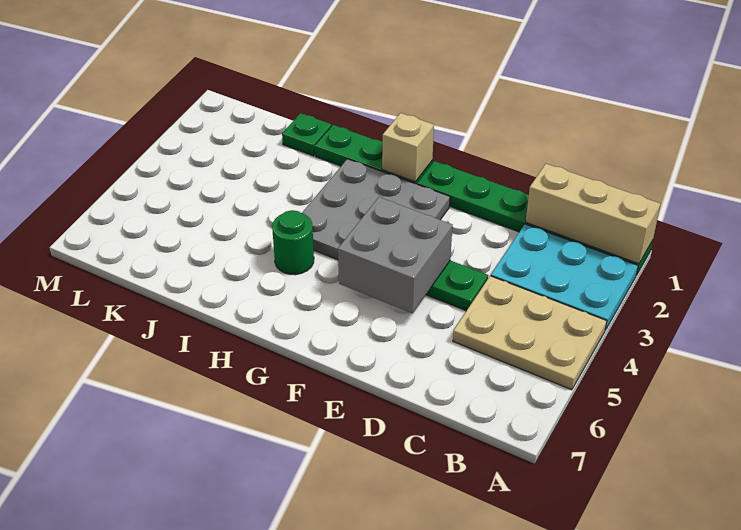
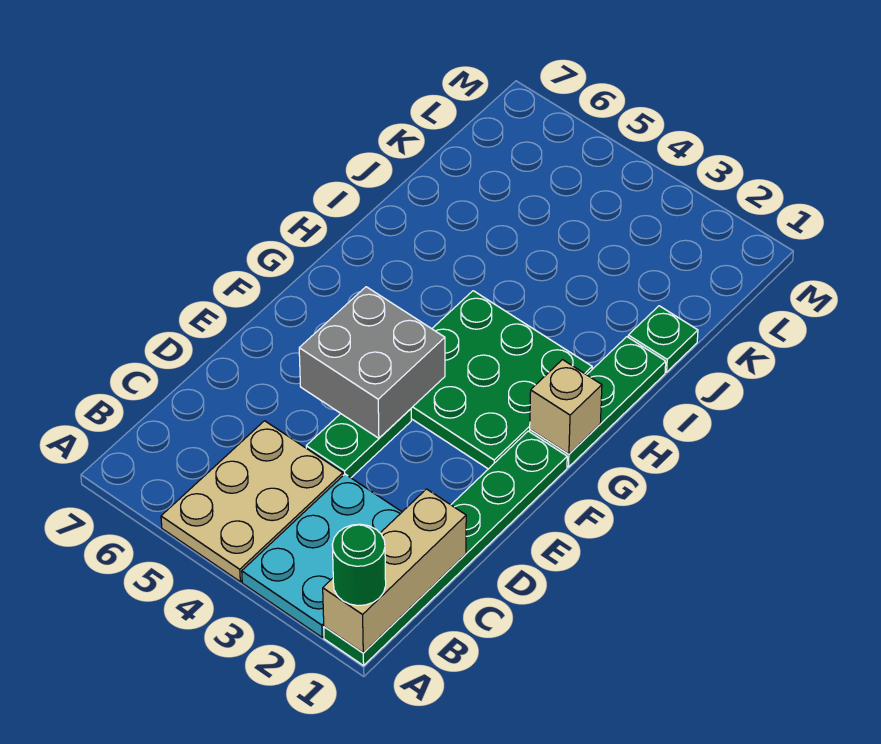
grey plate F2:H4 level 1 -> green plate F2:H4 level 1
green round brick H5 level 1 -> green round brick A1 level 3

